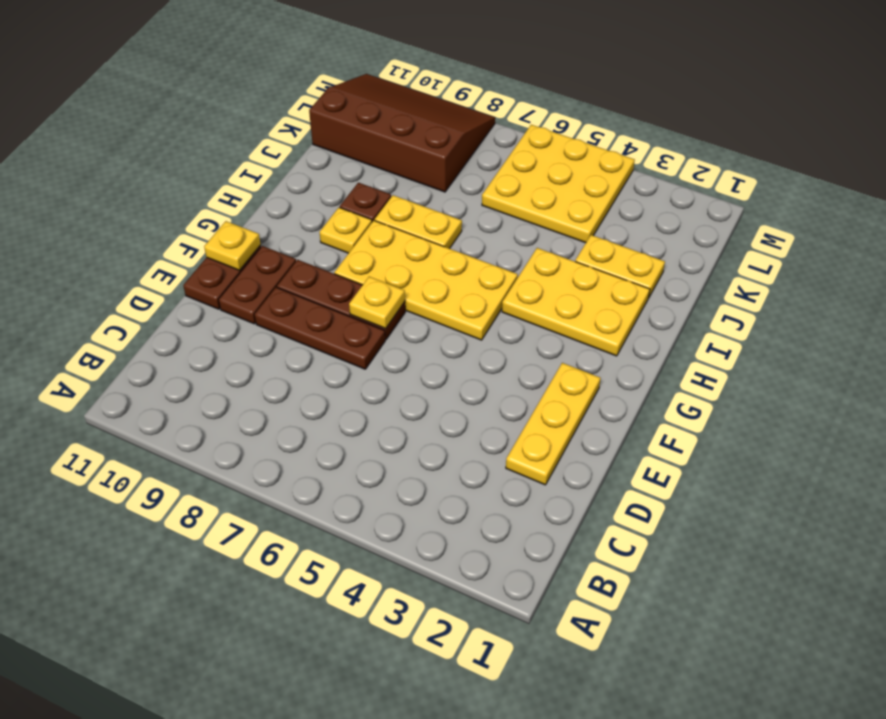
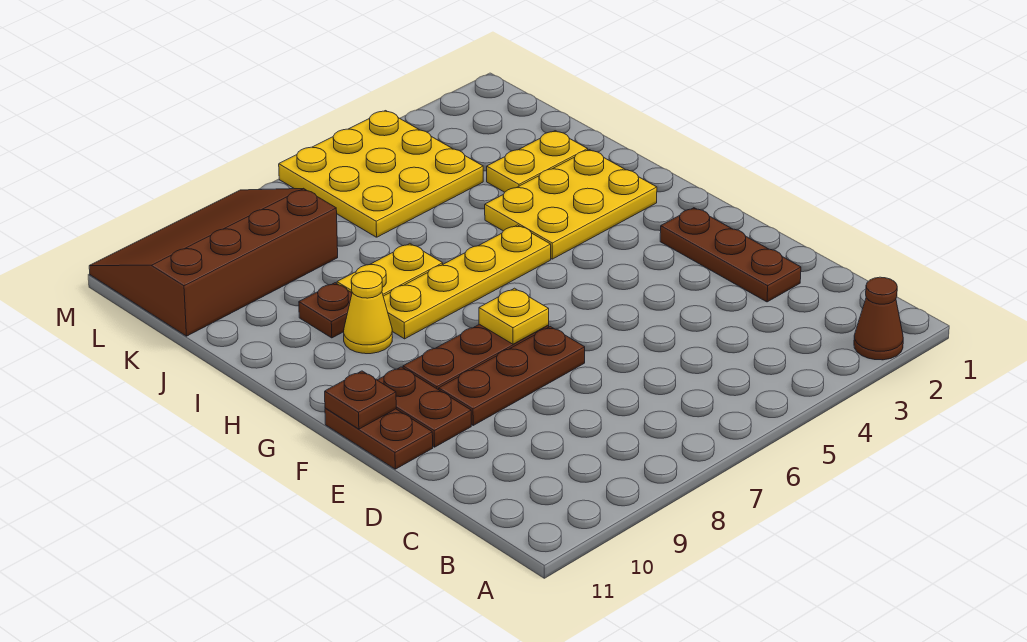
none -> brown cone A2 level 1
yellow plate D2:F2 level 1 -> brown plate D2:F2 level 1
yellow plate F11 level 2 -> brown plate F11 level 2
yellow plate G5:H8 level 1 -> yellow plate H5:H8 level 1
yellow plate H9 level 1 -> yellow cone H9 level 1

